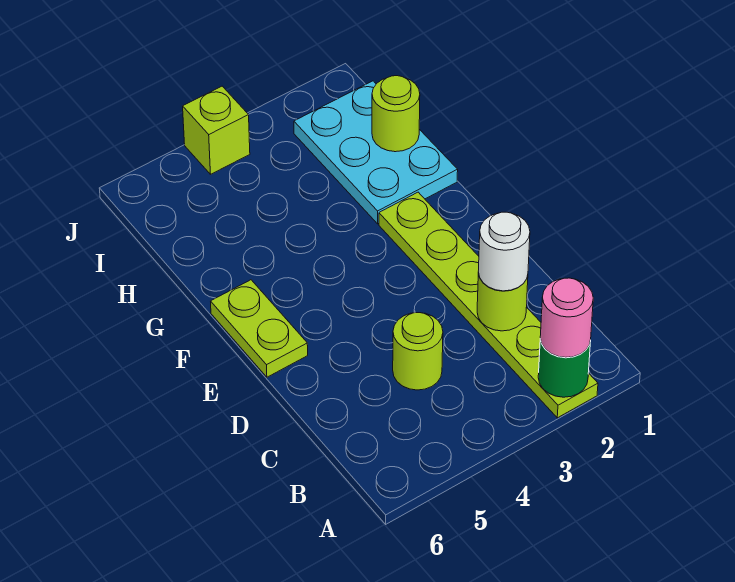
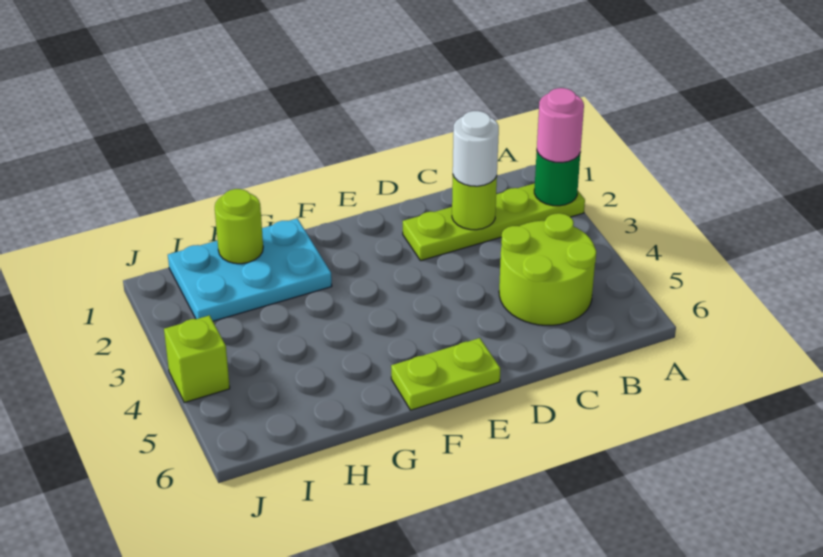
lime plate A2:F2 level 1 -> lime plate A2:D2 level 1
lime round brick C4 level 1 -> lime round brick B4:C5 level 1

